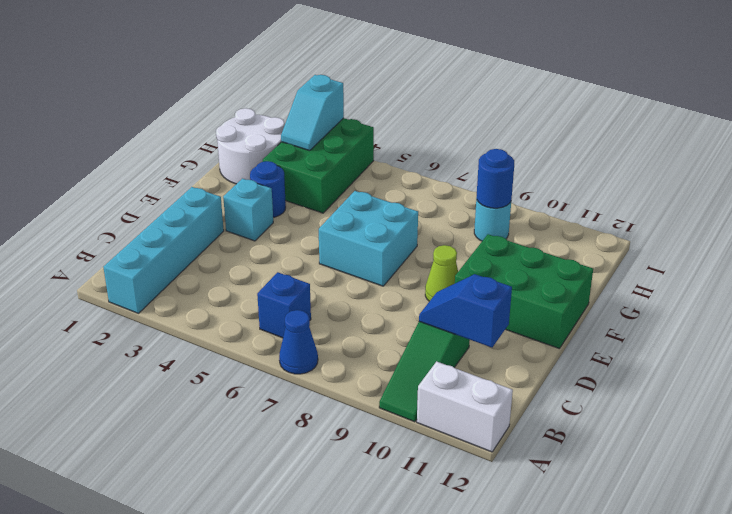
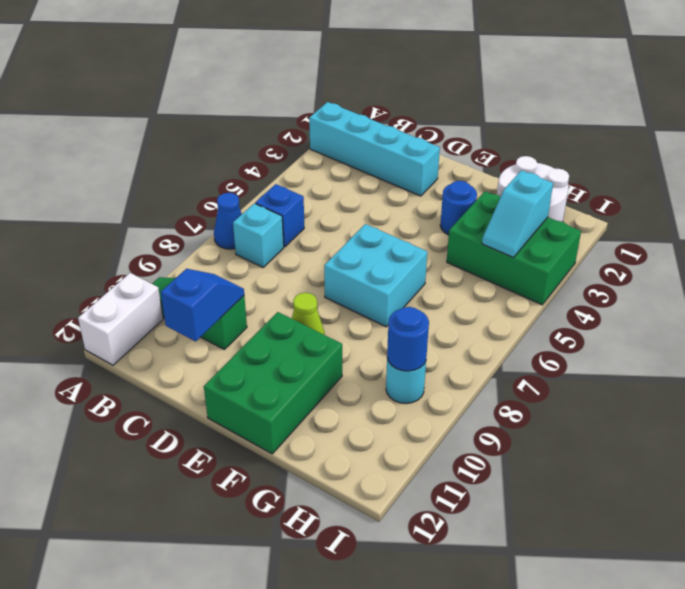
cyan brick E3 level 1 -> cyan brick B7 level 1
cyan slope H3:I3 level 2 top I -> cyan slope H3:H4 level 2 top 3

